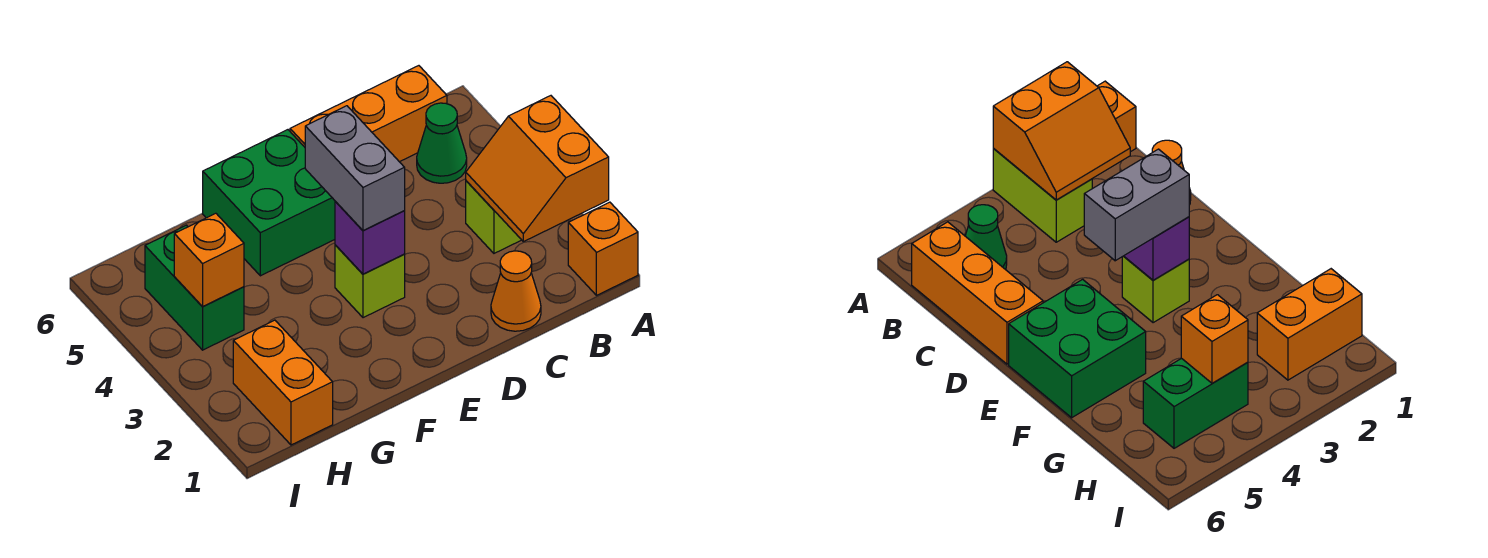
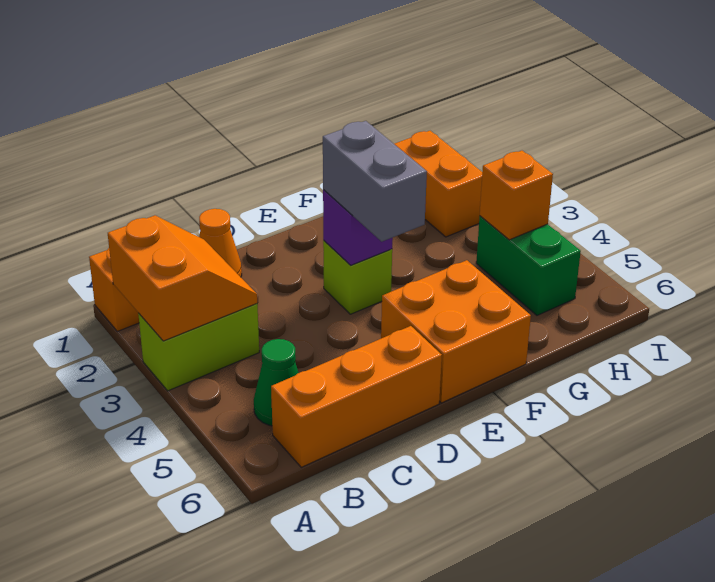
green brick E5:F6 level 1 -> orange brick E5:F6 level 1

